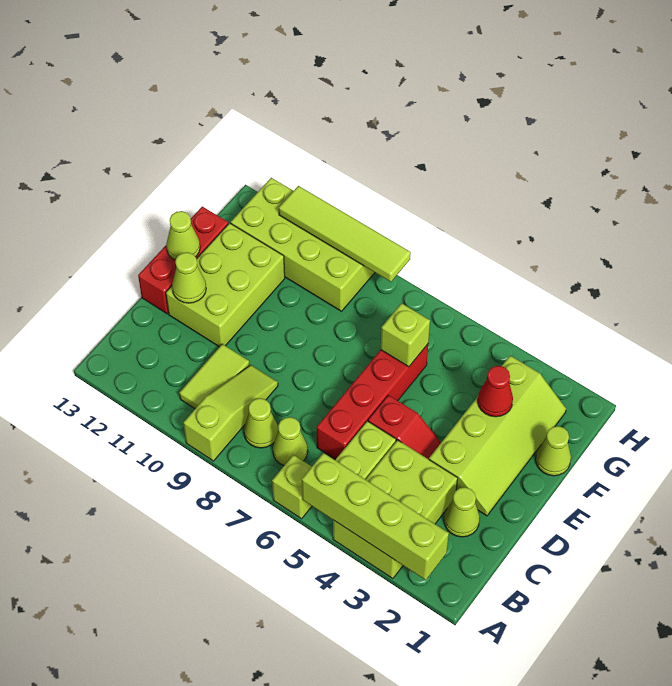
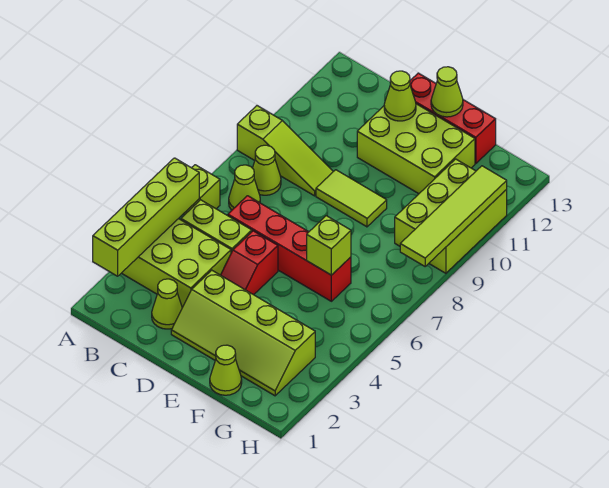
lime tile B10:C10 level 1 -> lime tile D9:E9 level 1
red cone F3 level 2 -> none
lime brick G9:H12 level 1 -> lime brick G9:H11 level 1

